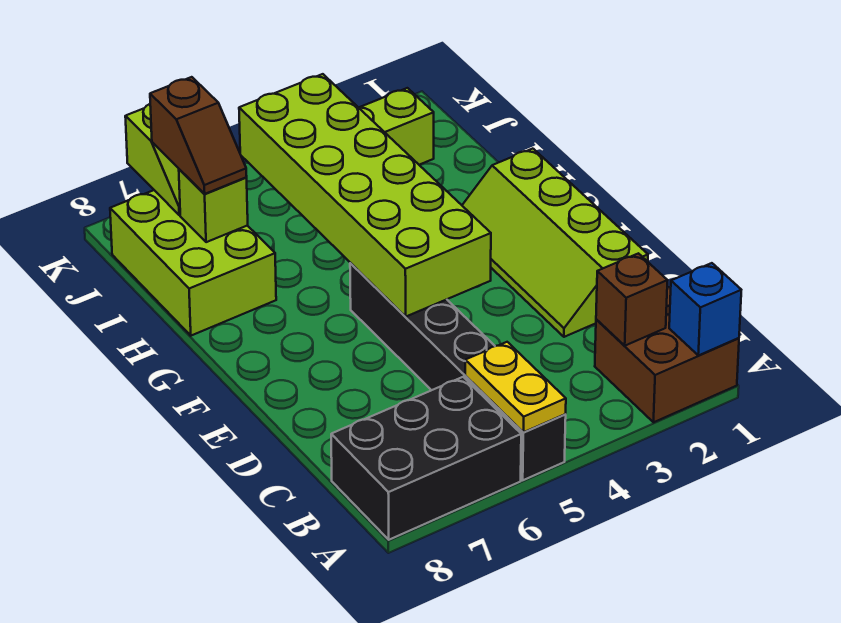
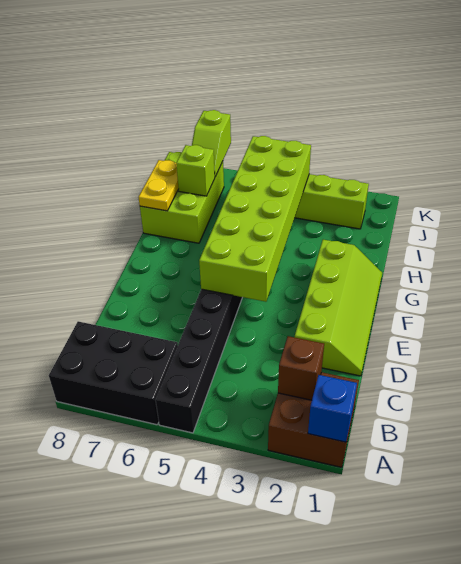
yellow plate A5:B5 level 2 -> yellow plate H8:I8 level 2
lime slope D1:G2 level 1 top 1 -> lime slope D1:G2 level 1 top 2
brown slope I7:J7 level 3 top J -> none

